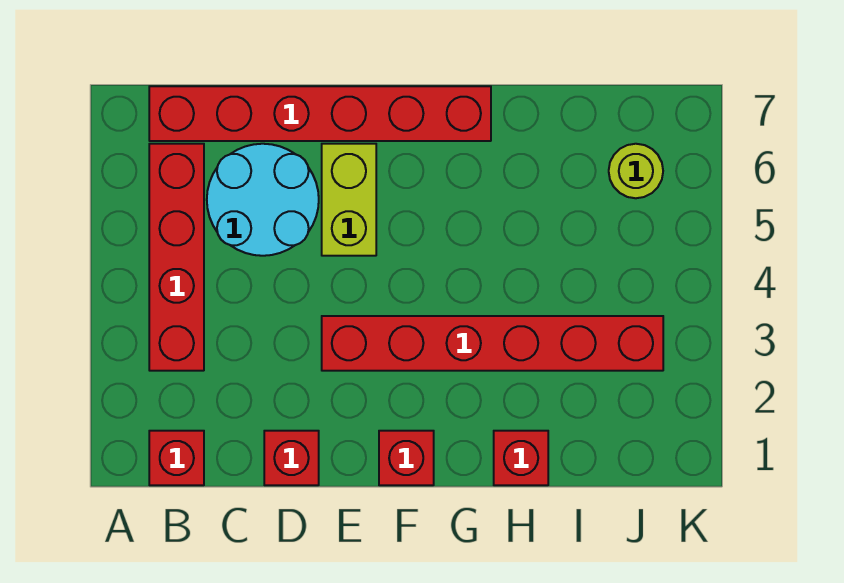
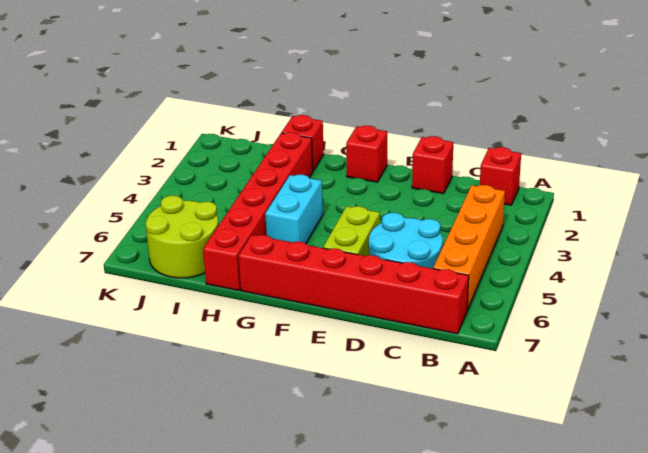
red brick B3:B6 level 1 -> orange brick B3:B6 level 1
red brick E3:J3 level 1 -> red brick H2:H7 level 1
none -> cyan brick G4:G5 level 1
lime round brick J6 level 1 -> lime round brick I6:J7 level 1

